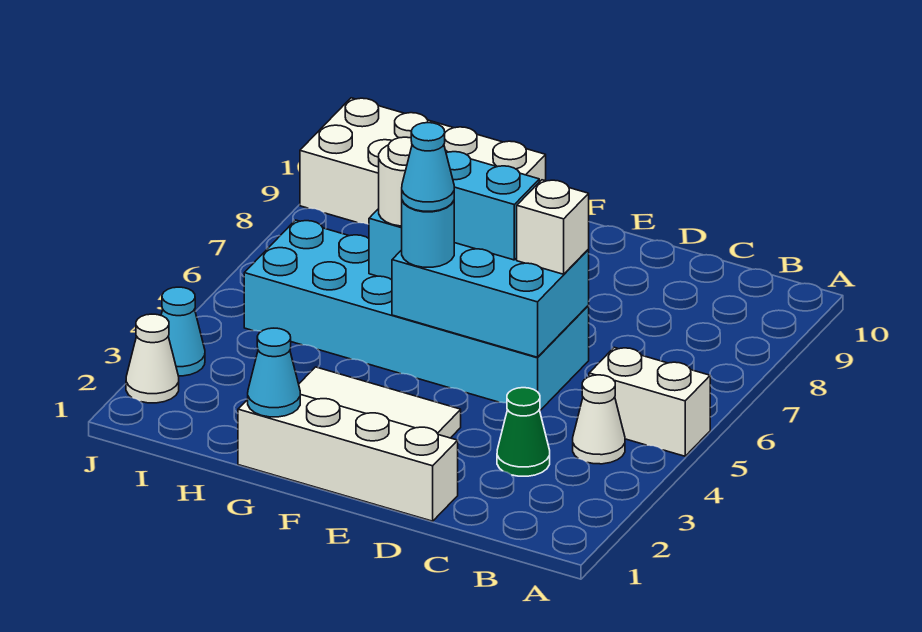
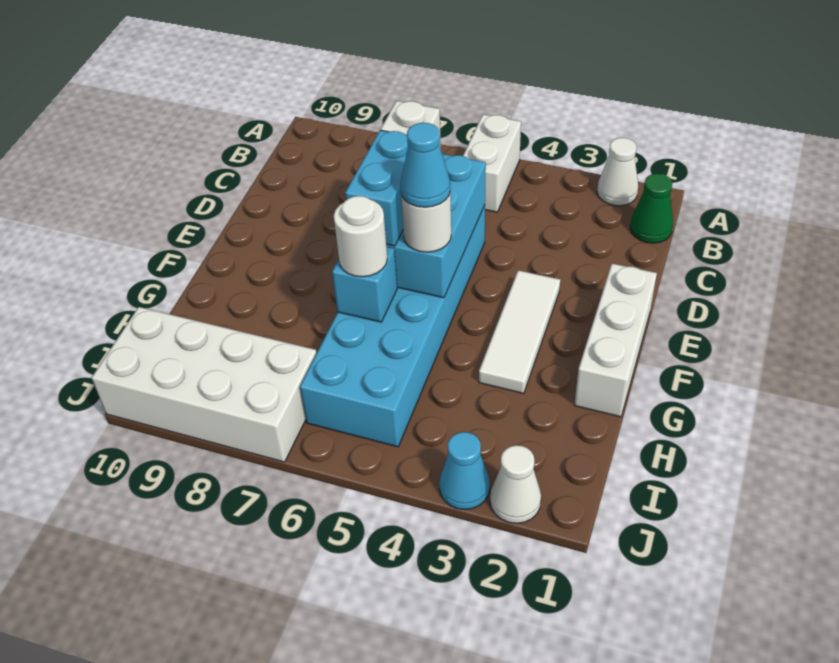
white cone B4 level 1 -> white cone A2 level 1
green cone C3 level 1 -> green cone B1 level 1
white brick D1:G1 level 1 -> white brick E1:G1 level 1
cyan round brick F5 level 3 -> white round brick F5 level 3
cyan cone G1 level 2 -> none
white brick G9:J10 level 1 -> white brick I7:J10 level 1

